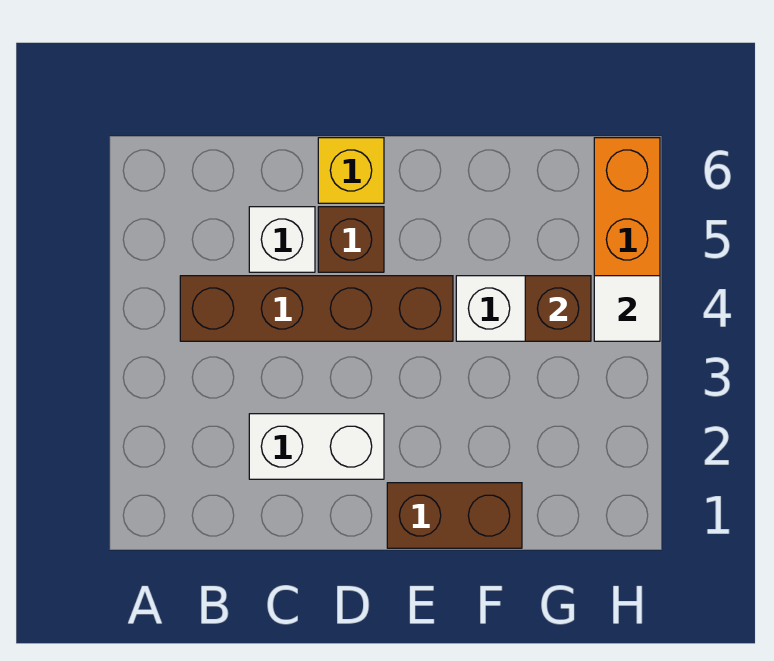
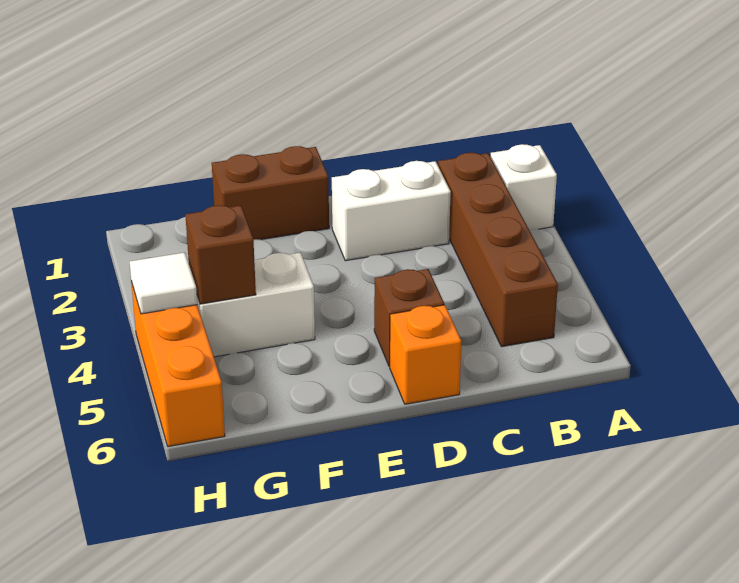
brown brick B4:E4 level 1 -> brown brick B2:B5 level 1
white brick C5 level 1 -> white brick A2 level 1
yellow brick D6 level 1 -> orange brick D6 level 1

